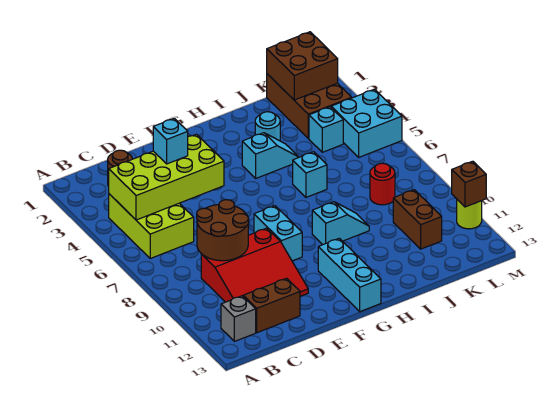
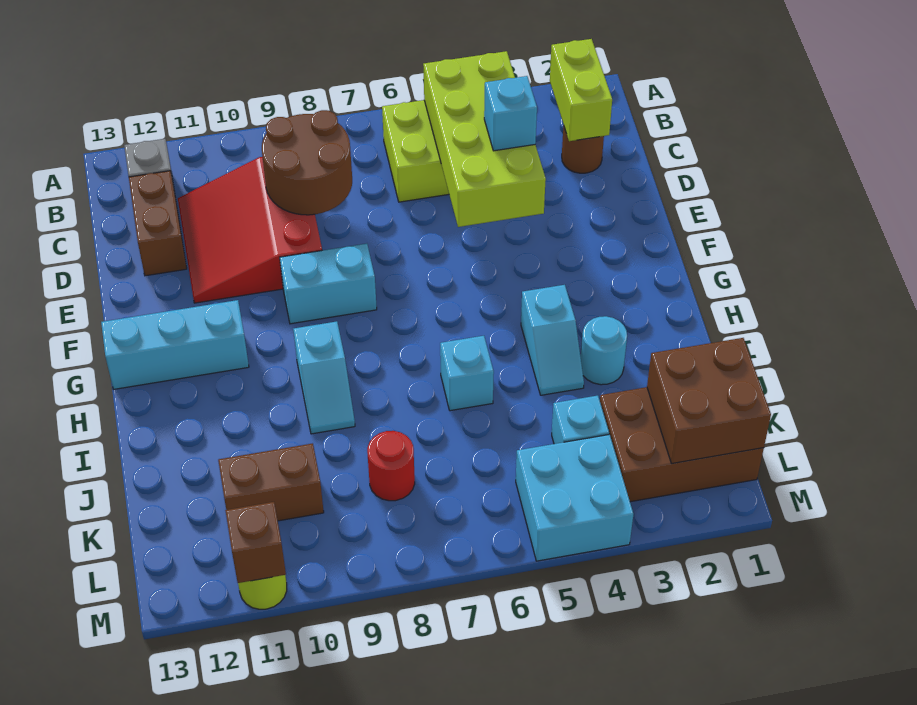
none -> lime brick B2:C2 level 2

